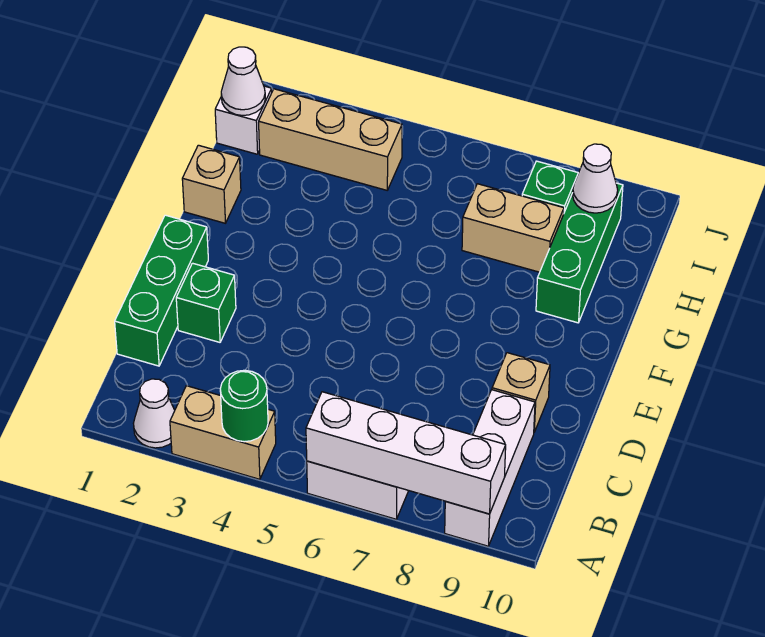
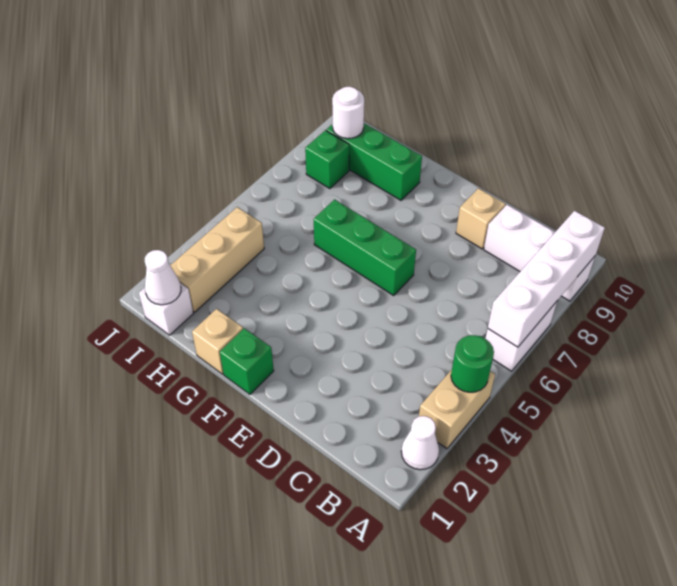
green brick C1:E1 level 1 -> green brick E6:G6 level 1
green brick D2 level 1 -> green brick F1 level 1
tan brick H7:H8 level 1 -> none
white cone I9 level 2 -> white round brick I9 level 2

